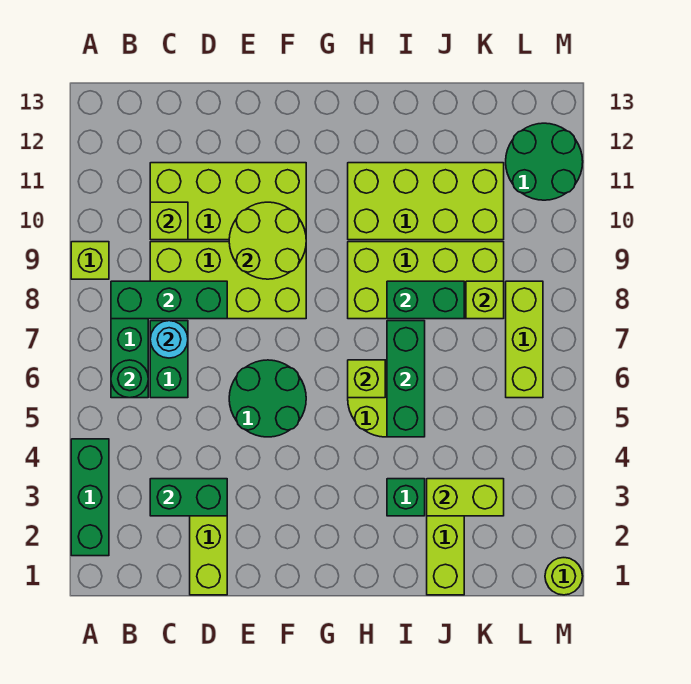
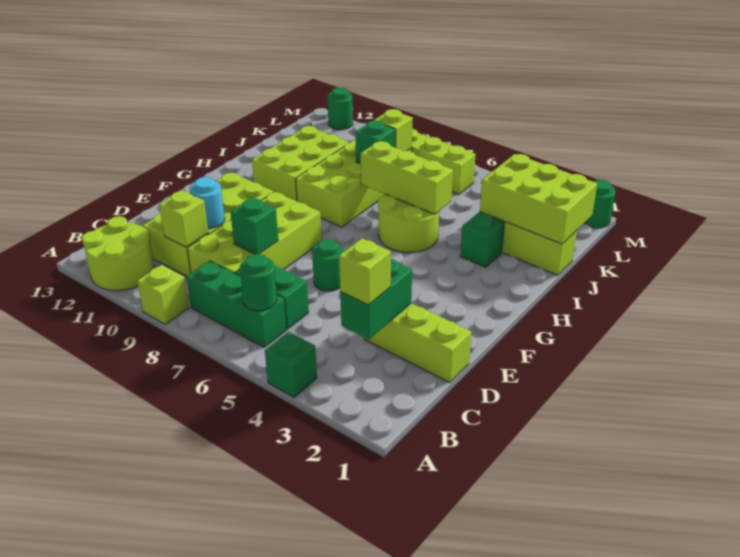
green brick A2:A4 level 1 -> green brick A4 level 1
green brick B8:D8 level 2 -> green brick D8 level 2
cyan round brick C7 level 2 -> cyan round brick D10 level 2
green round brick E5:F6 level 1 -> green round brick E6 level 1
lime round brick E9:F10 level 2 -> lime round brick A11:B12 level 1
lime brick H6 level 2 -> lime brick C3 level 3
lime brick H10:K11 level 1 -> lime brick H10:J11 level 1
green brick I5:I7 level 2 -> lime brick I5:I7 level 2
green brick I8:J8 level 2 -> green brick J8 level 2
lime brick J3:K3 level 2 -> lime brick J1:K3 level 2
green round brick L11:M12 level 1 -> green round brick M12 level 1
lime round brick M1 level 1 -> green round brick M1 level 1

